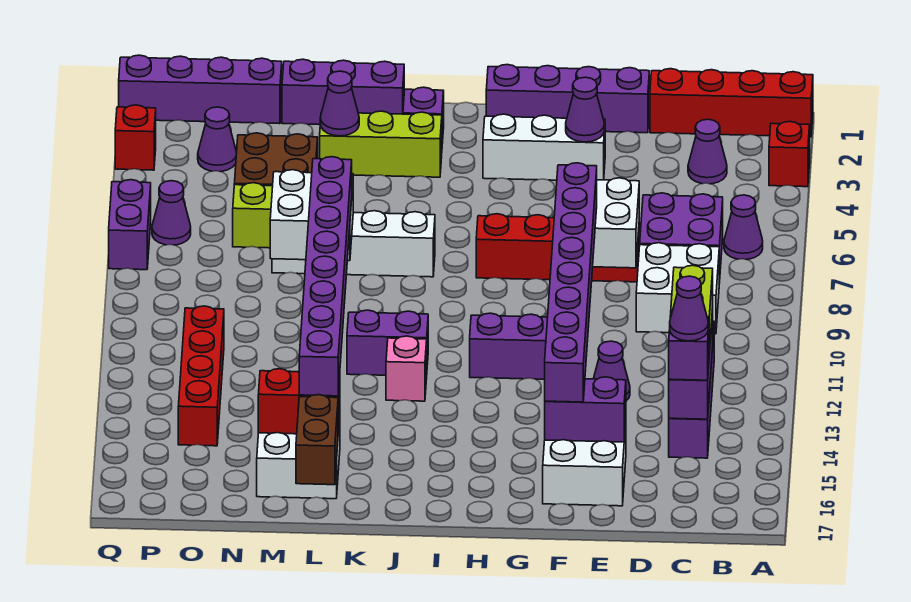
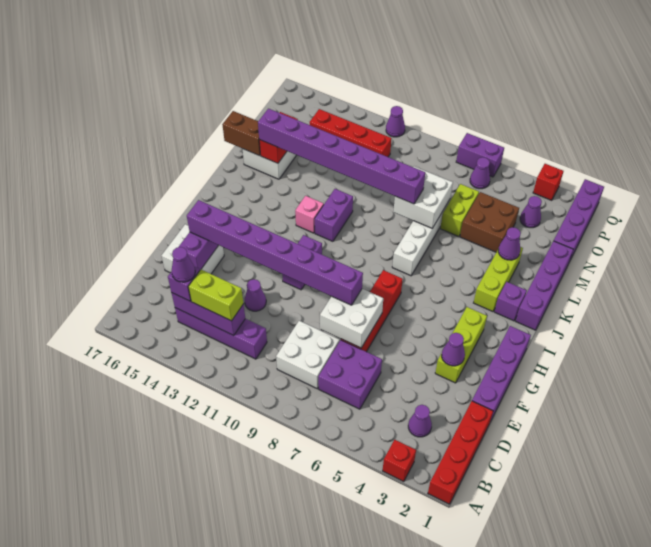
purple cone B6 level 1 -> purple cone Q11 level 1
white brick F3:H3 level 1 -> lime brick F3:H3 level 1
purple brick K1:M1 level 1 -> purple brick J1:M1 level 1

